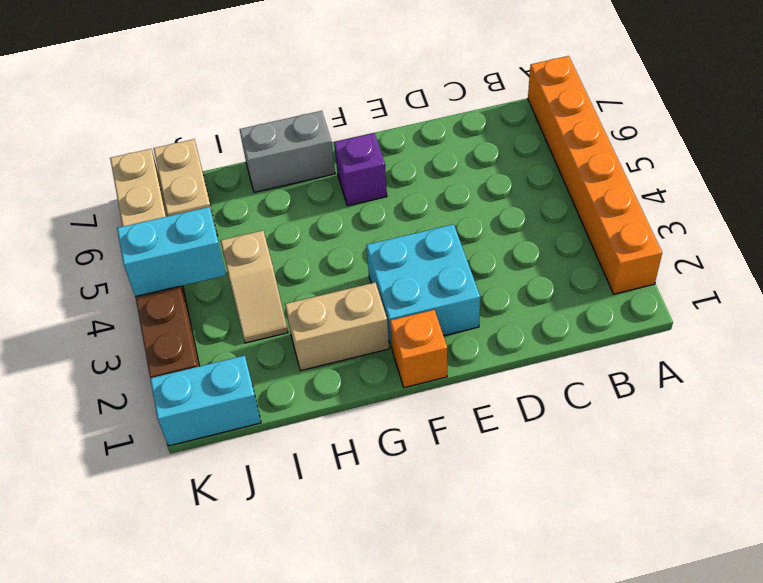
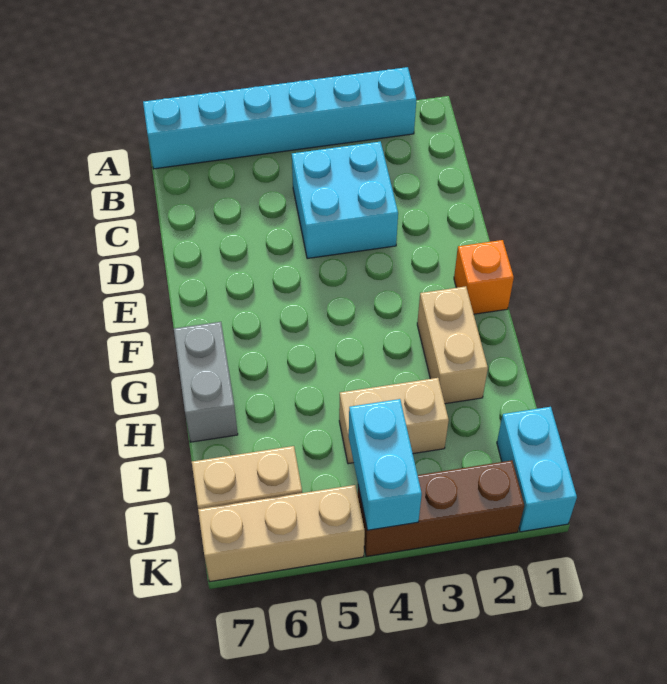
orange brick A2:A7 level 1 -> cyan brick A2:A7 level 1
cyan brick E2:F3 level 1 -> cyan brick C3:D4 level 1
purple brick F6 level 1 -> none
tan slope I3:I4 level 1 top 4 -> tan brick I3:I4 level 1

